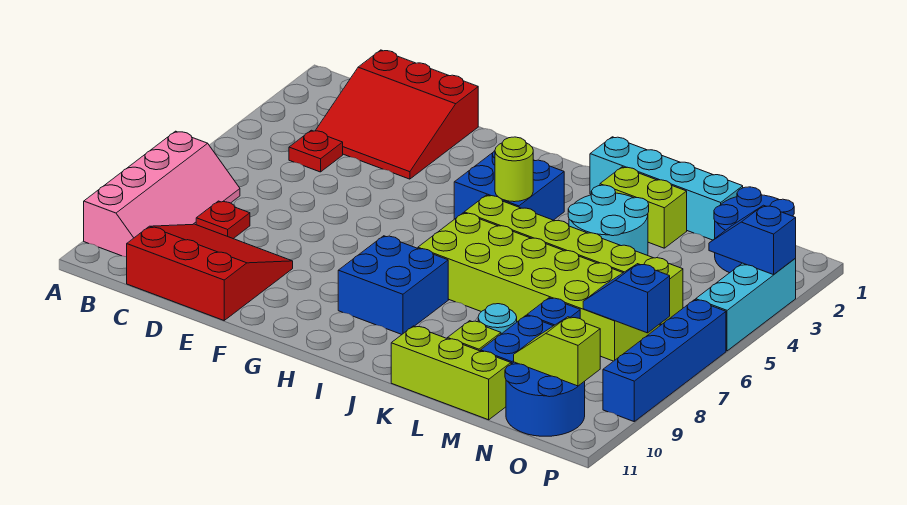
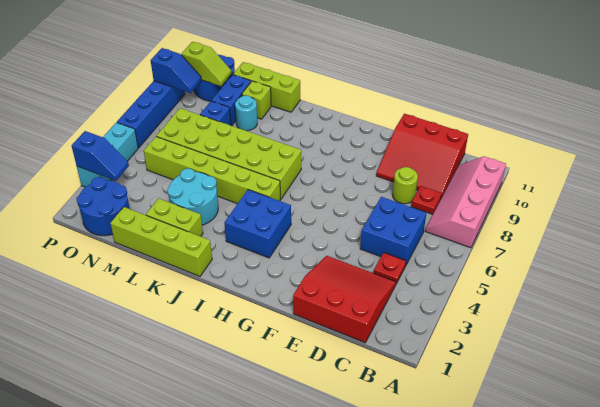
blue brick H8:I9 level 1 -> blue brick C5:D6 level 1
lime round brick I4 level 2 -> lime round brick D8 level 1
cyan brick J1:M1 level 1 -> lime brick J1:M1 level 1
blue slope N7:O7 level 2 top O -> blue slope O9:P9 level 2 top P

